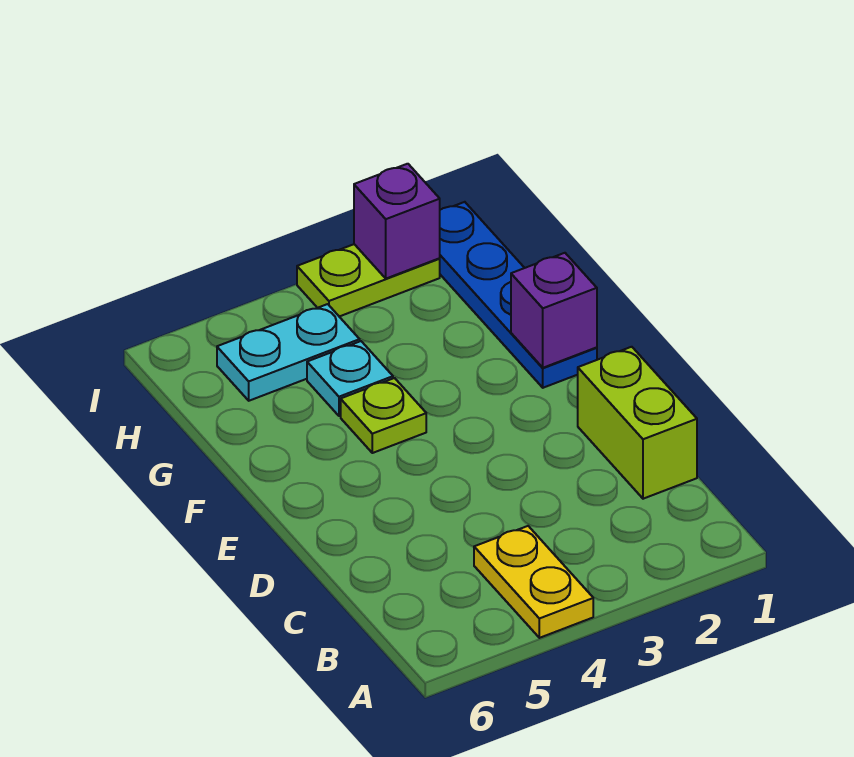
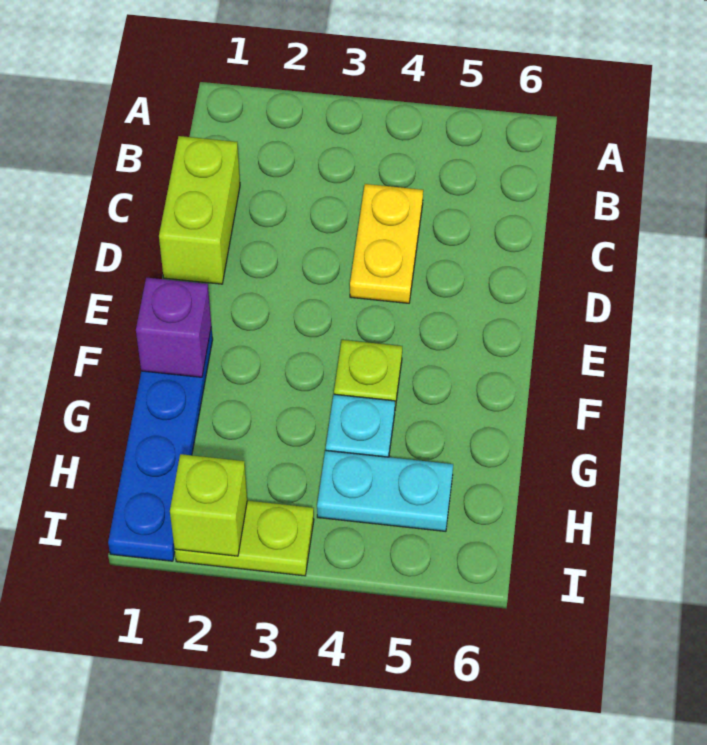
yellow plate A4:B4 level 1 -> yellow plate C4:D4 level 1
purple brick I2 level 2 -> lime brick I2 level 2

